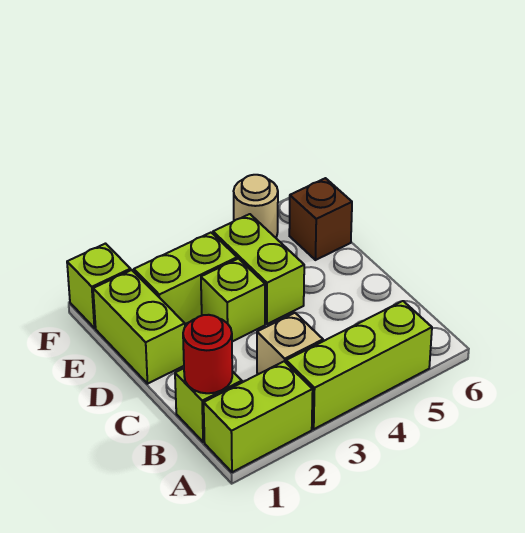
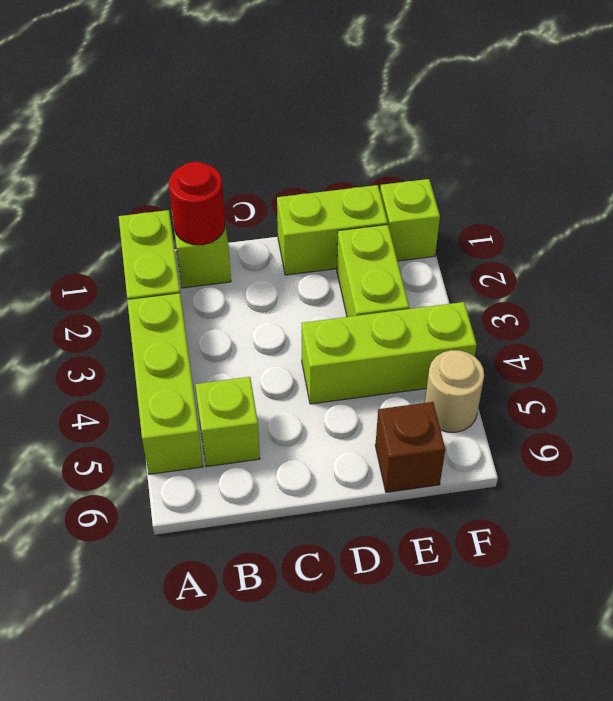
tan brick B3 level 1 -> none
lime brick D3 level 1 -> lime brick B5 level 1
lime brick D4:E4 level 1 -> lime brick D4:F4 level 1

